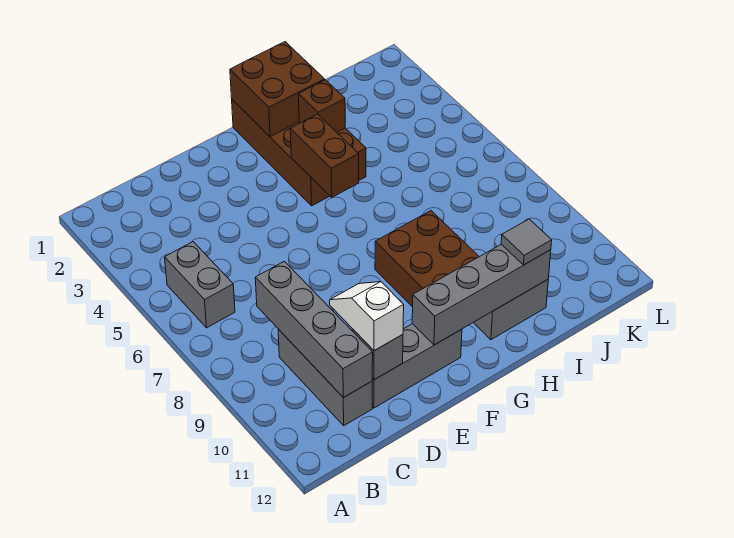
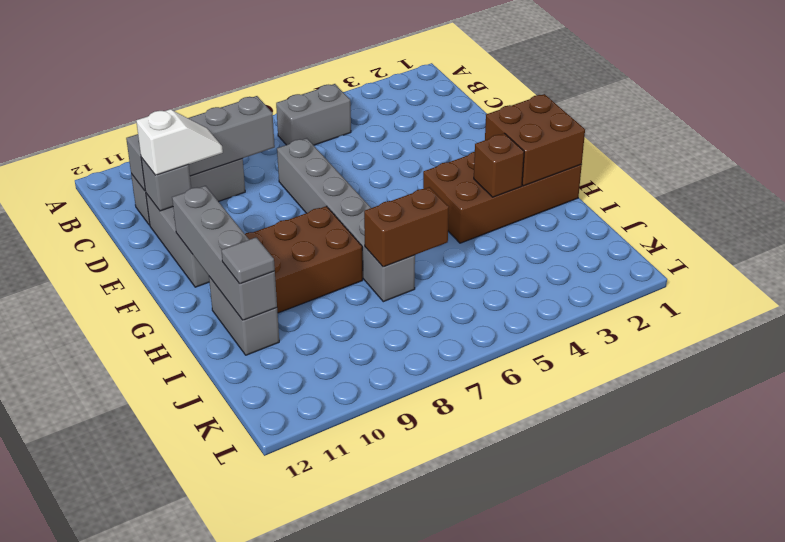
none -> grey brick D7:I7 level 1
brown brick G4:G5 level 2 -> brown brick I6:I7 level 2

